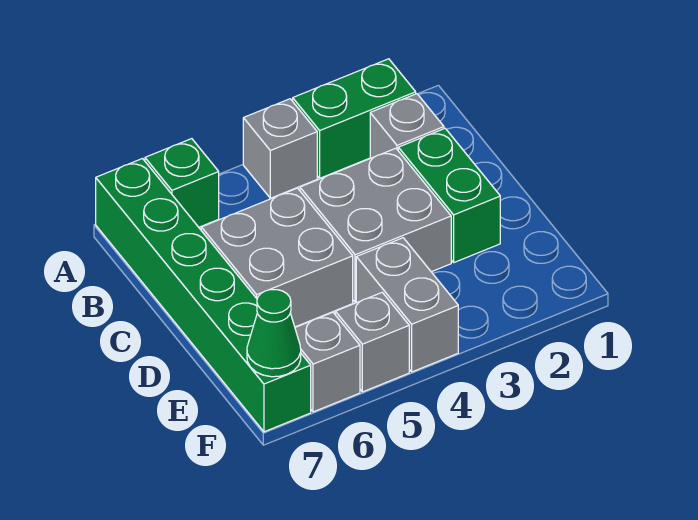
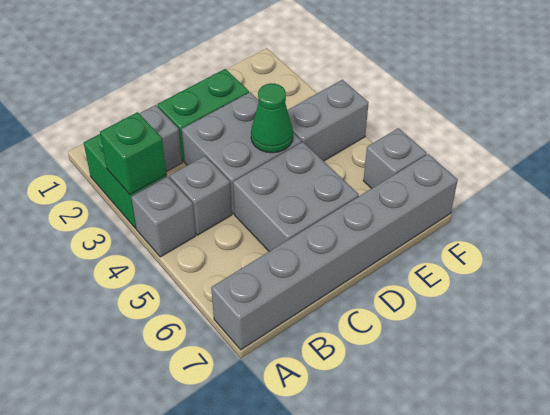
green brick A6 level 1 -> green brick A3 level 2
green brick A7:F7 level 1 -> grey brick A7:F7 level 1
grey brick F5 level 1 -> grey brick B4 level 1
green cone F7 level 2 -> green cone D4 level 2

